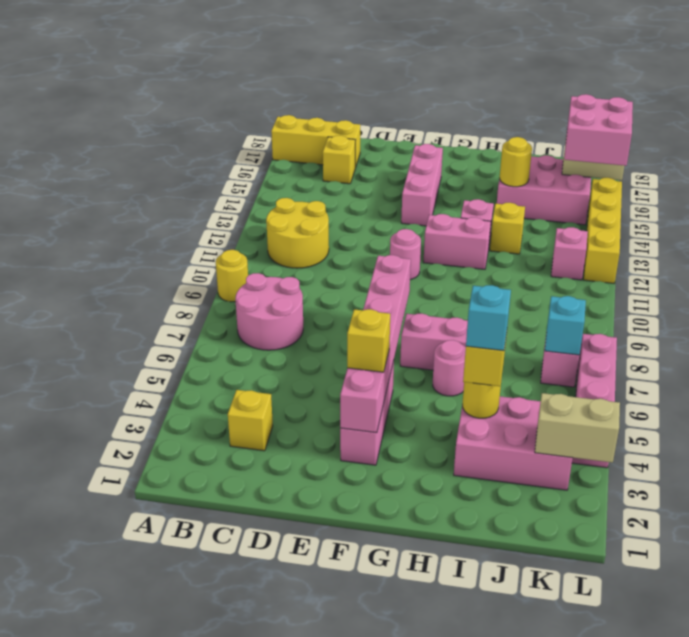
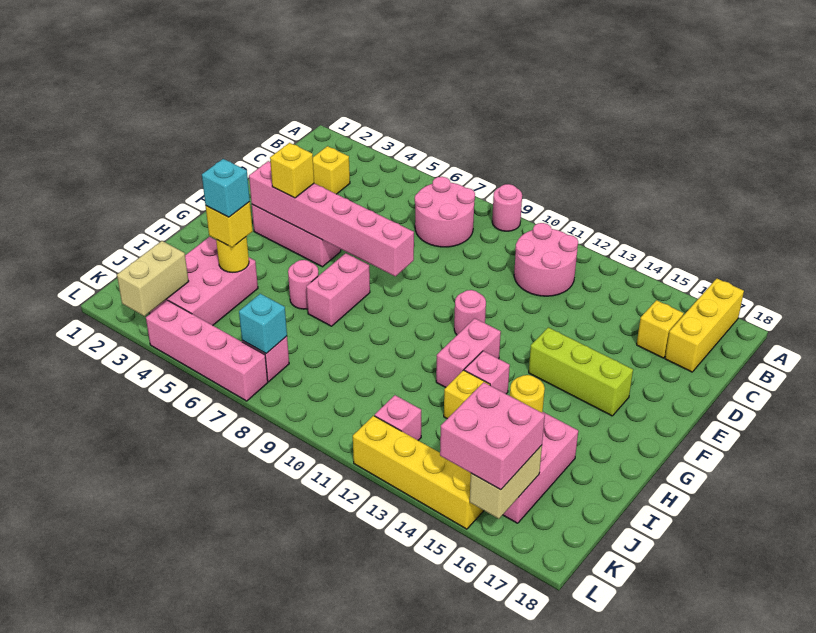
yellow round brick A9 level 1 -> pink round brick A9 level 1
yellow round brick B11:C12 level 1 -> pink round brick B11:C12 level 1
pink brick F14:F16 level 1 -> lime brick F14:F16 level 1

